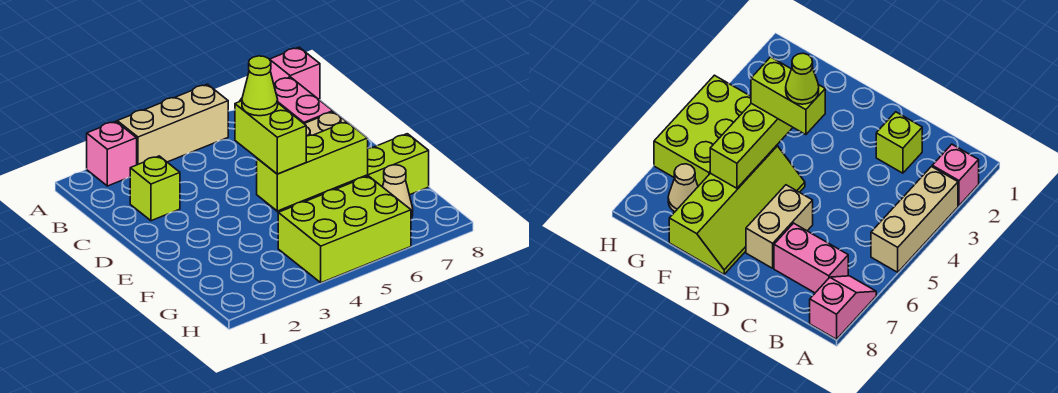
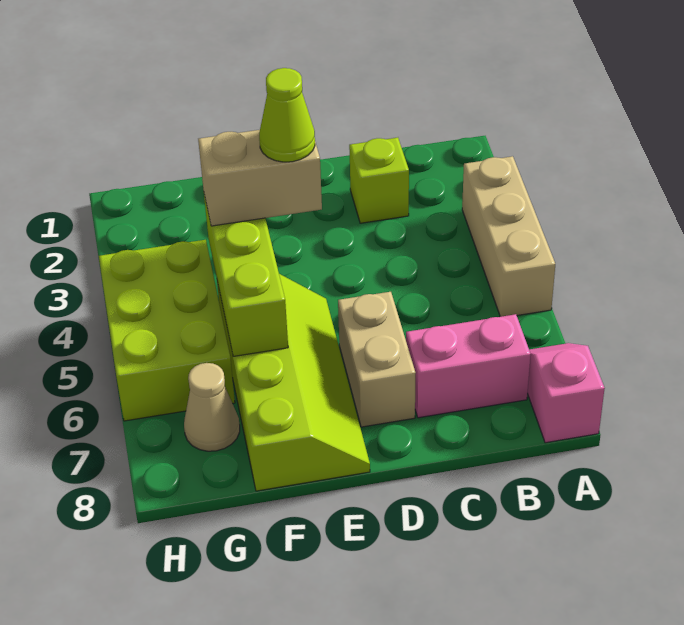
pink brick A2 level 1 -> none
lime brick E4:F4 level 3 -> tan brick E4:F4 level 3

